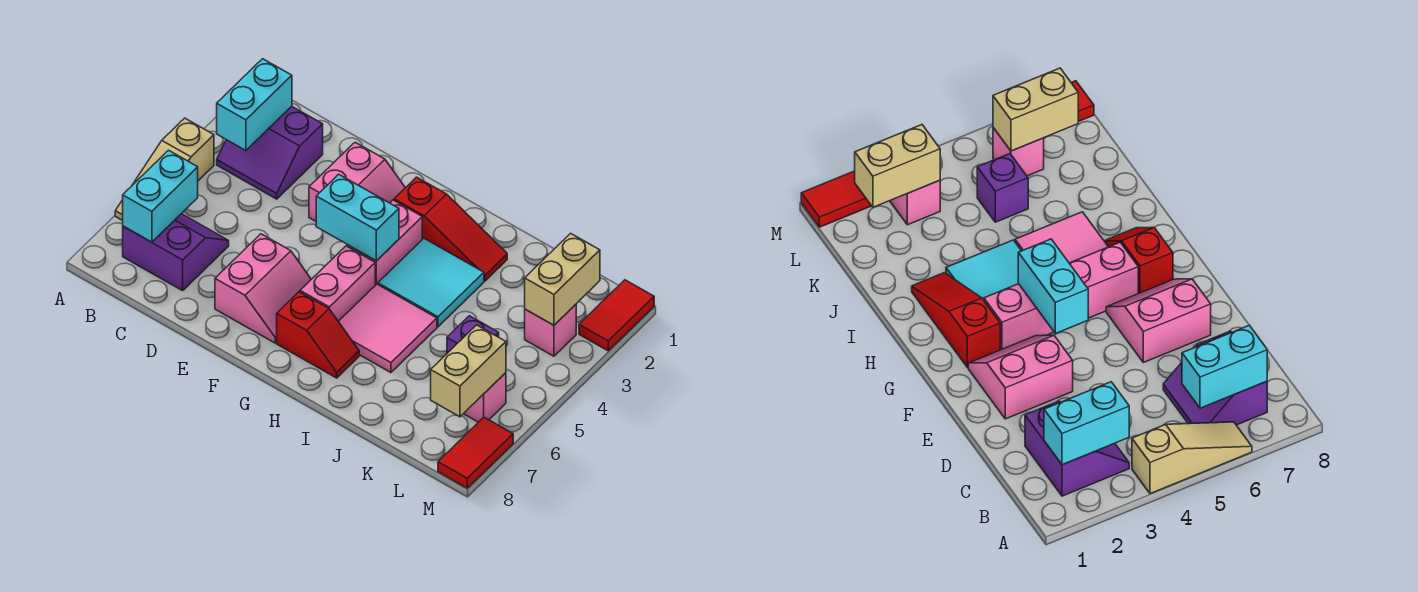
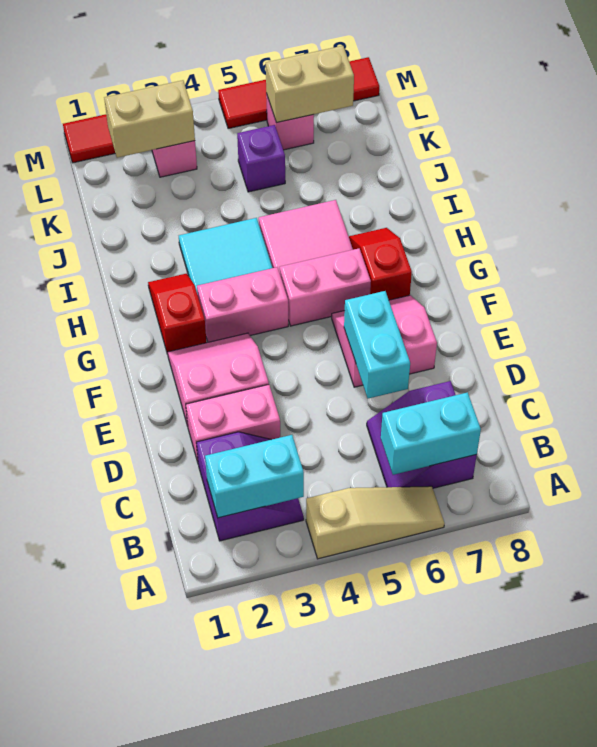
none -> pink brick D2:D3 level 1
cyan brick F4:G4 level 2 -> cyan brick D6:E6 level 2
red slope G2:I2 level 1 top G -> red slope G2:H2 level 1 top G
red tile M7:M8 level 1 -> red tile M5:M8 level 1

